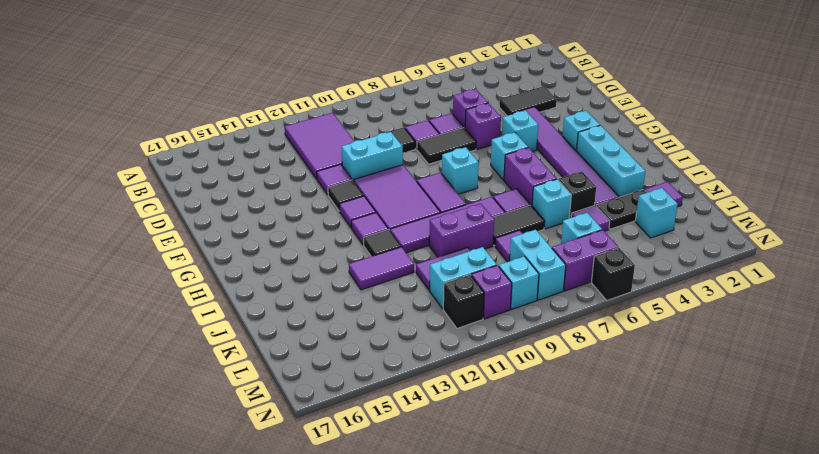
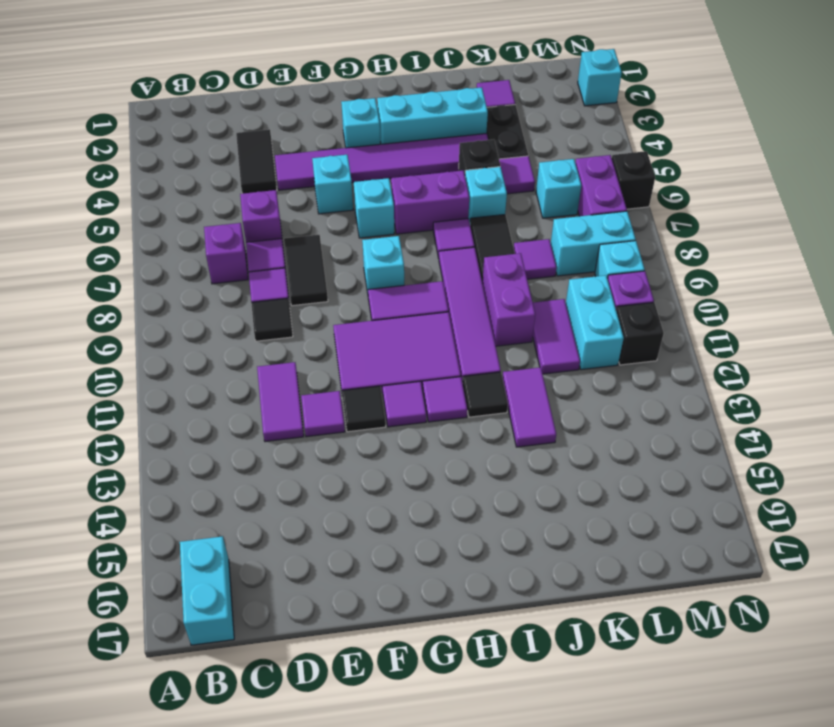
purple tile B11:D12 level 1 -> purple tile D11:D12 level 1
purple brick E6 level 1 -> purple brick C7 level 1
cyan brick E10:E11 level 1 -> cyan brick B16:B17 level 1
cyan brick L3 level 1 -> cyan brick N2 level 1

